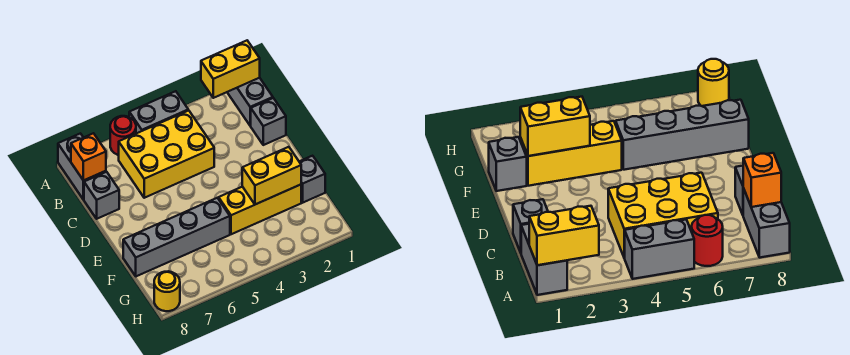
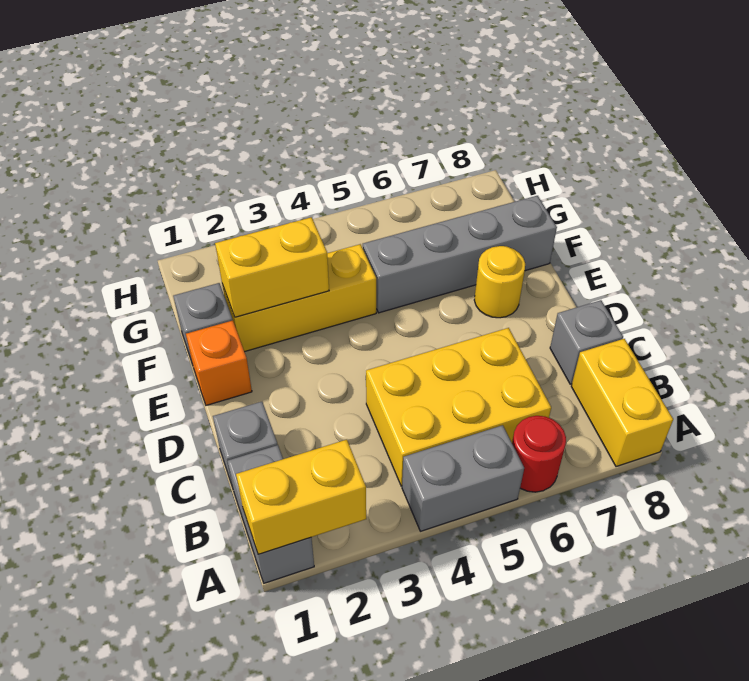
grey brick A8:B8 level 1 -> yellow brick A8:B8 level 1
orange brick B8 level 2 -> orange brick E1 level 1
yellow round brick H8 level 1 -> yellow round brick E7 level 1

